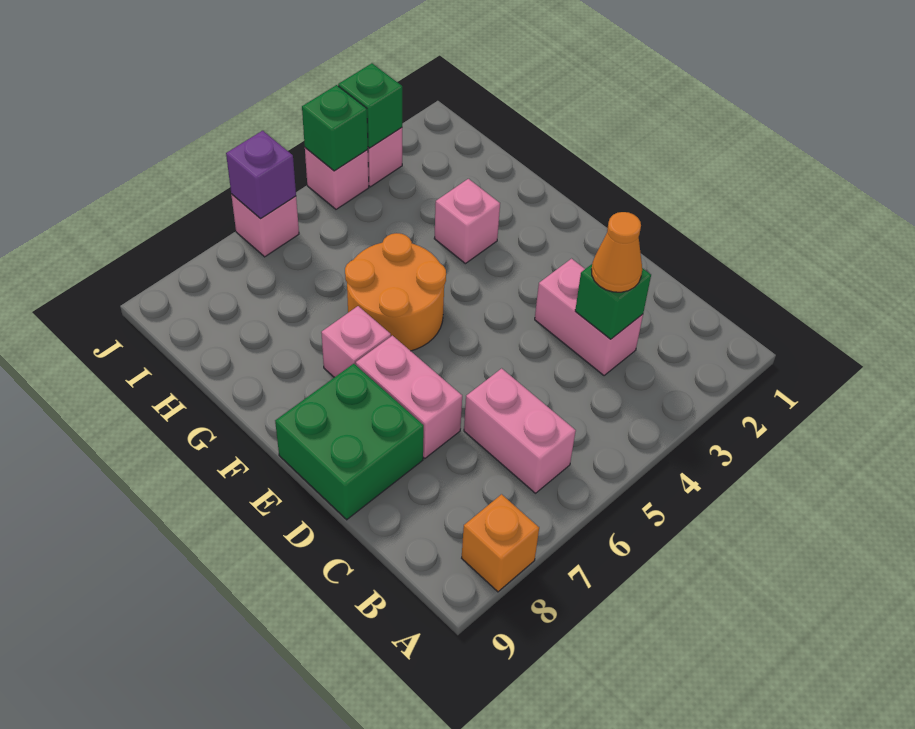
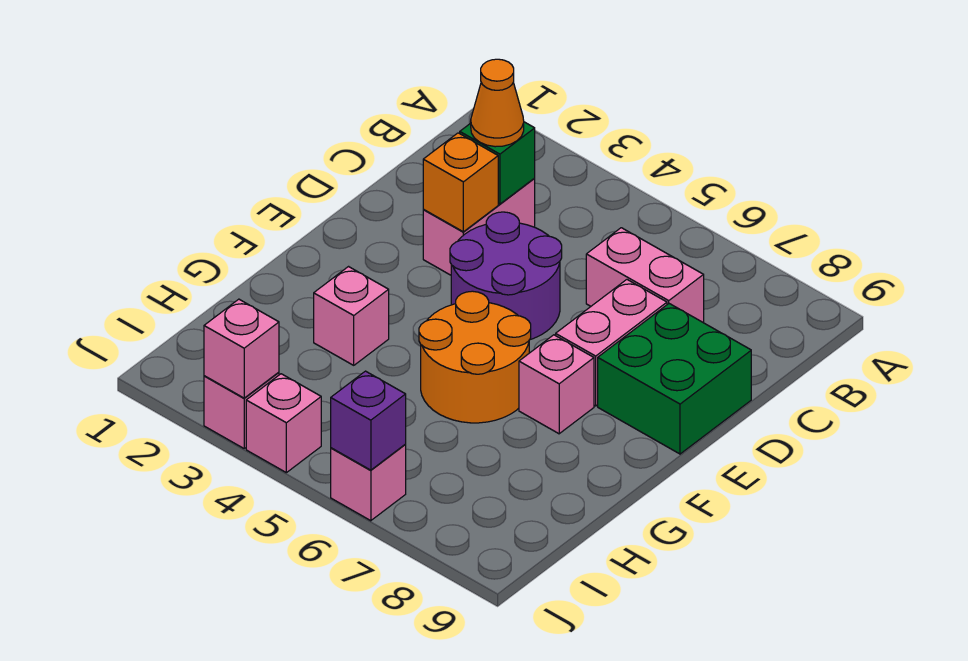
orange brick A8 level 1 -> orange brick D3 level 2
pink brick B6:C6 level 1 -> pink brick C6:C7 level 1
none -> purple round brick D4:E5 level 1
green brick J3 level 2 -> pink brick J3 level 2
green brick J4 level 2 -> none

